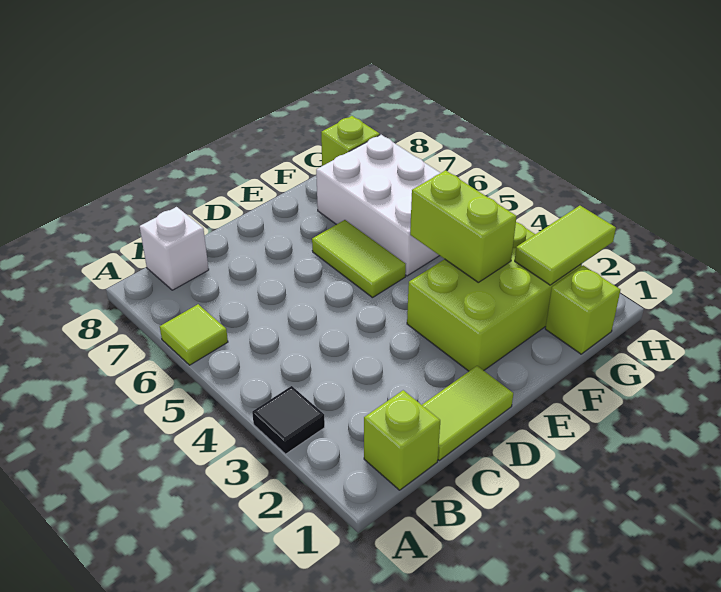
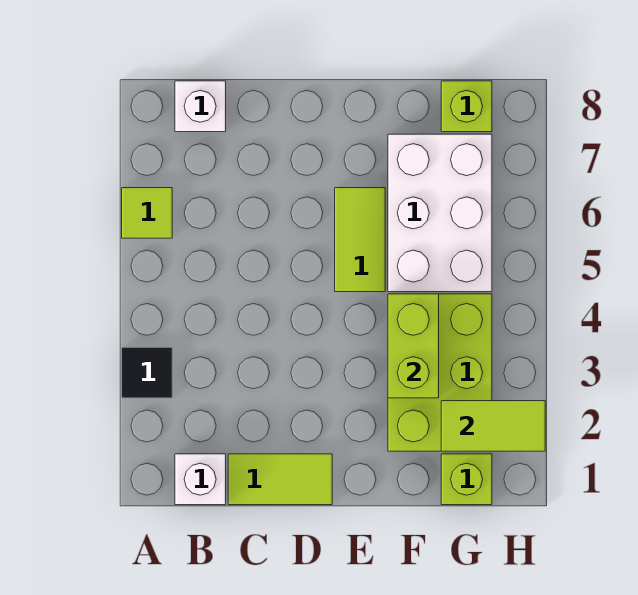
lime brick B1 level 1 -> white brick B1 level 1
lime brick E2:G3 level 1 -> lime brick F2:G4 level 1

